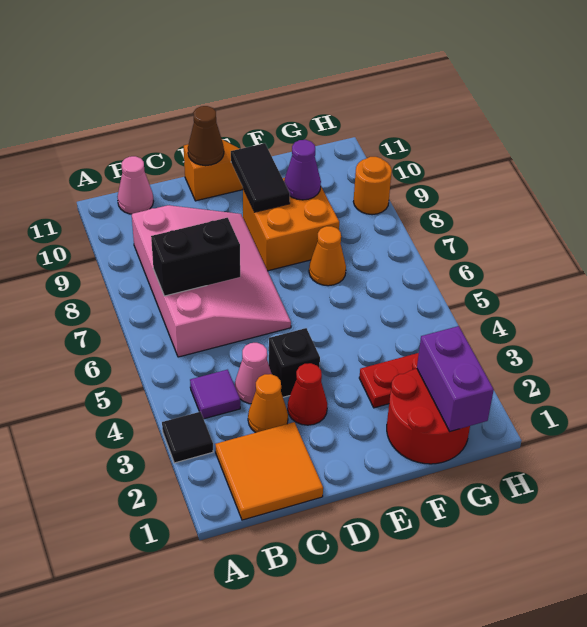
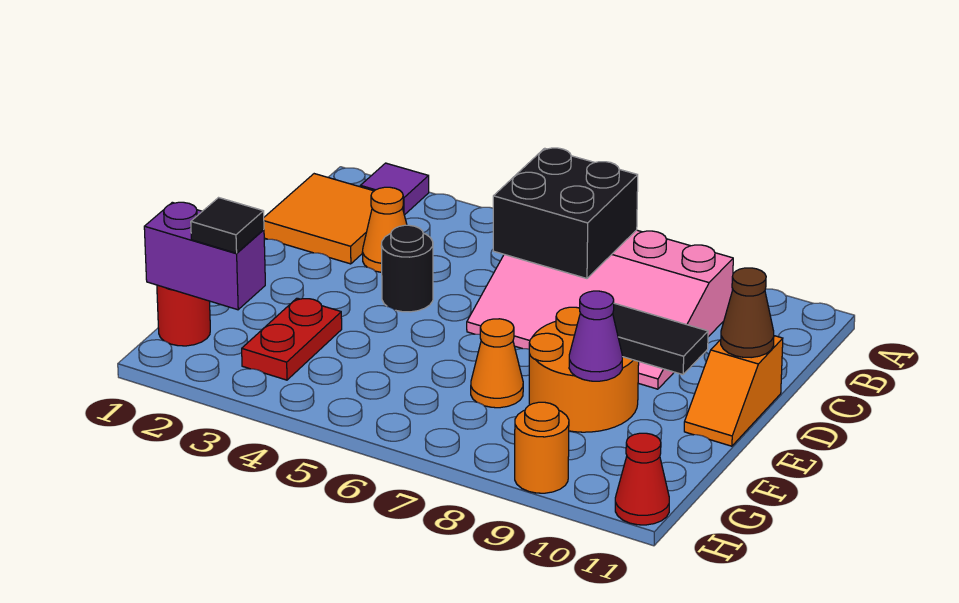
black tile A3 level 1 -> black tile G2 level 3
purple tile B4 level 1 -> purple tile A2 level 1
black brick B7:C7 level 2 -> black brick B6:C7 level 2
pink cone B11 level 1 -> none
pink cone C4 level 1 -> none
red cone D3 level 1 -> red cone H11 level 1
black brick D4 level 1 -> black round brick D4 level 1
orange brick E8:F9 level 1 -> orange round brick E8:F9 level 1
red round brick F1:G2 level 1 -> red round brick G1 level 1

